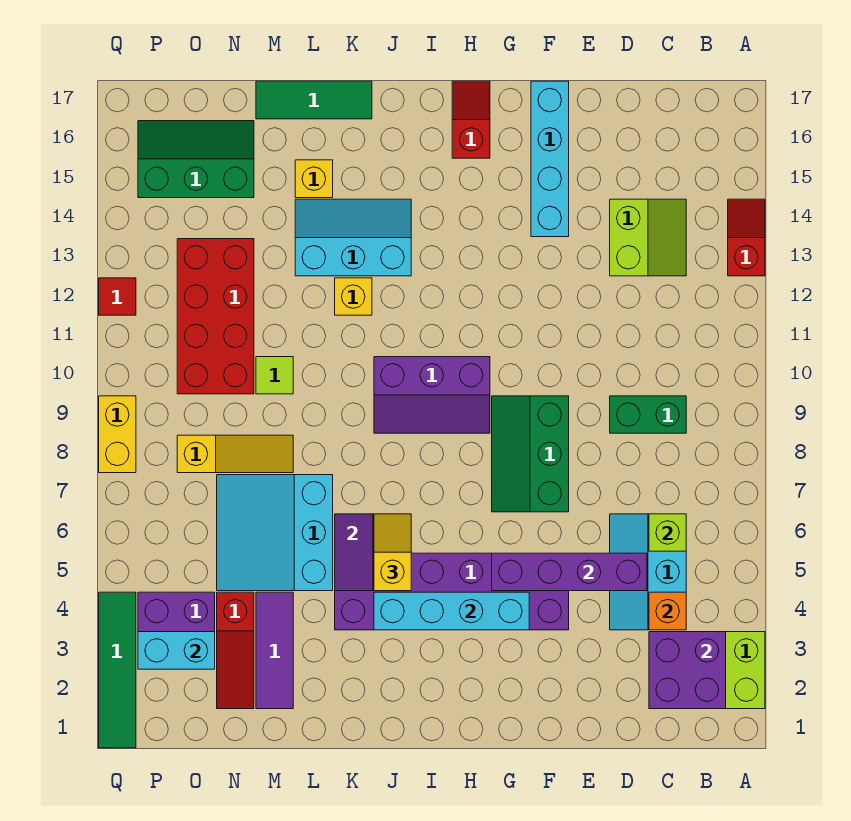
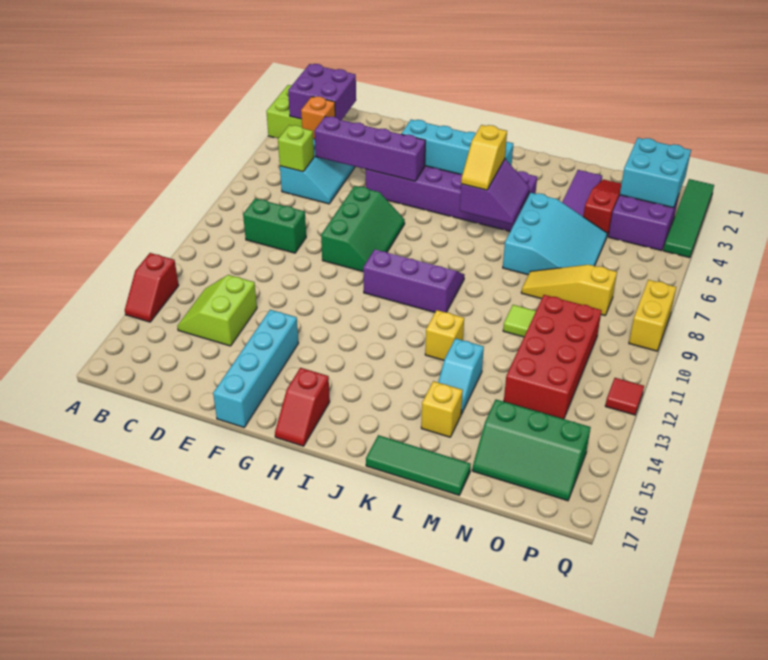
cyan slope J13:L14 level 1 top 13 -> cyan slope L13:L14 level 1 top 13
cyan brick O3:P3 level 2 -> cyan brick O2:P3 level 2

